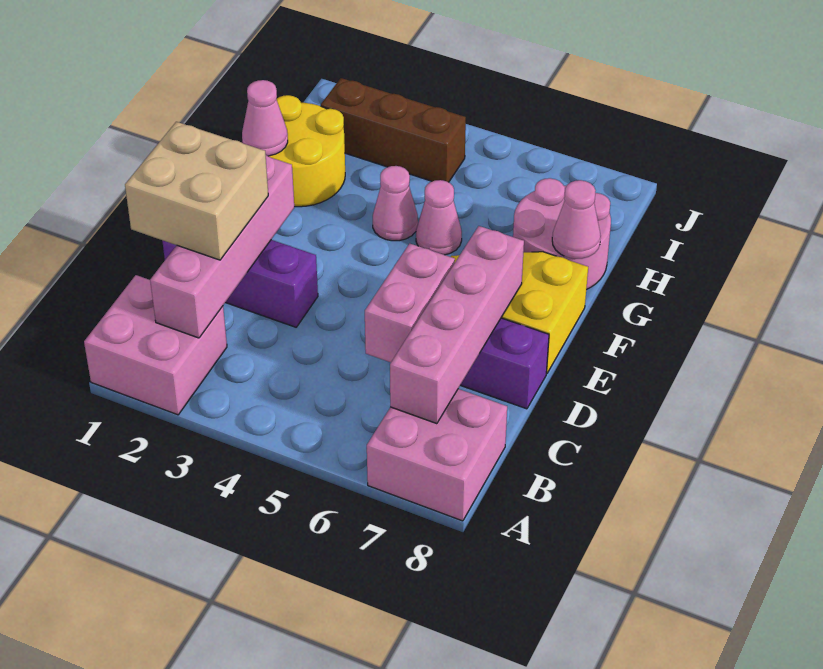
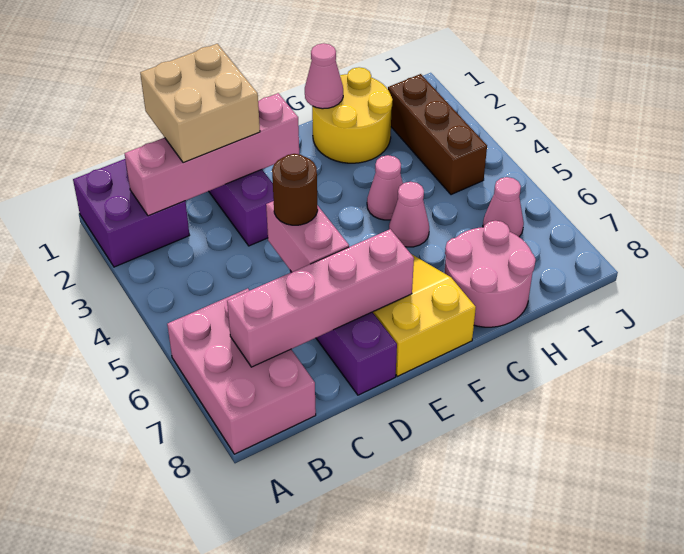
pink brick A1:B2 level 1 -> purple brick A1:B2 level 1
pink brick A7:B8 level 1 -> pink brick A6:B8 level 1
pink brick C6:D6 level 2 -> pink brick D5:D6 level 2
none -> brown round brick D5 level 3
pink cone G8 level 2 -> pink cone I6 level 1

